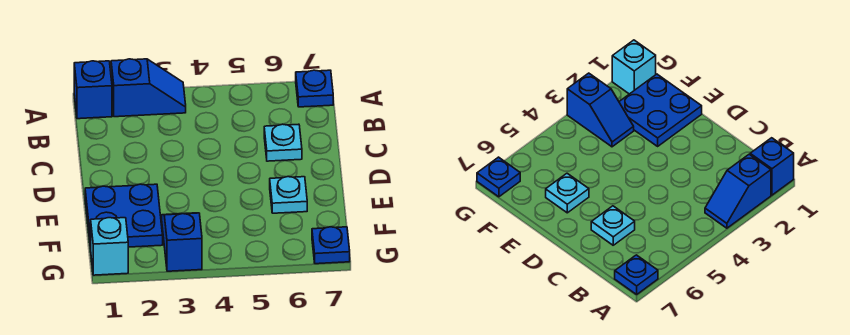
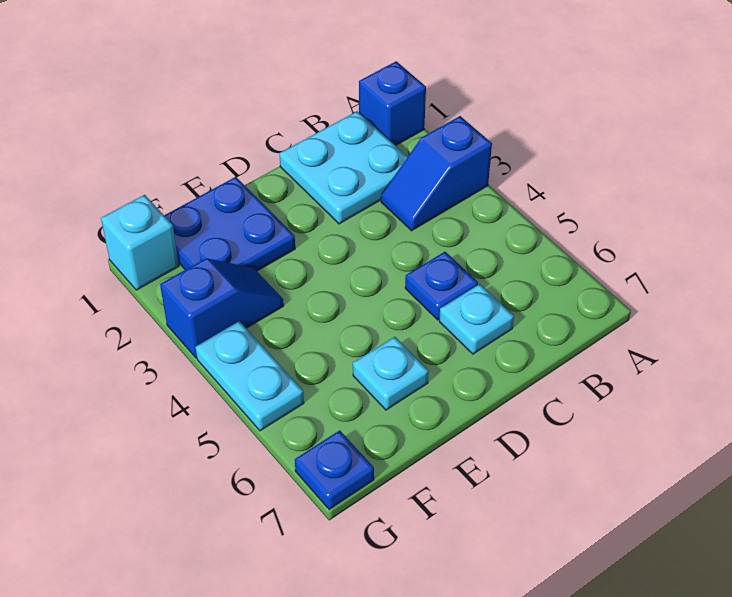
blue slope A2:A3 level 1 top 2 -> blue slope A3:B3 level 1 top A
blue plate A7 level 1 -> blue plate C5 level 1
none -> cyan plate B1:C2 level 1
none -> cyan plate G4:G5 level 1

